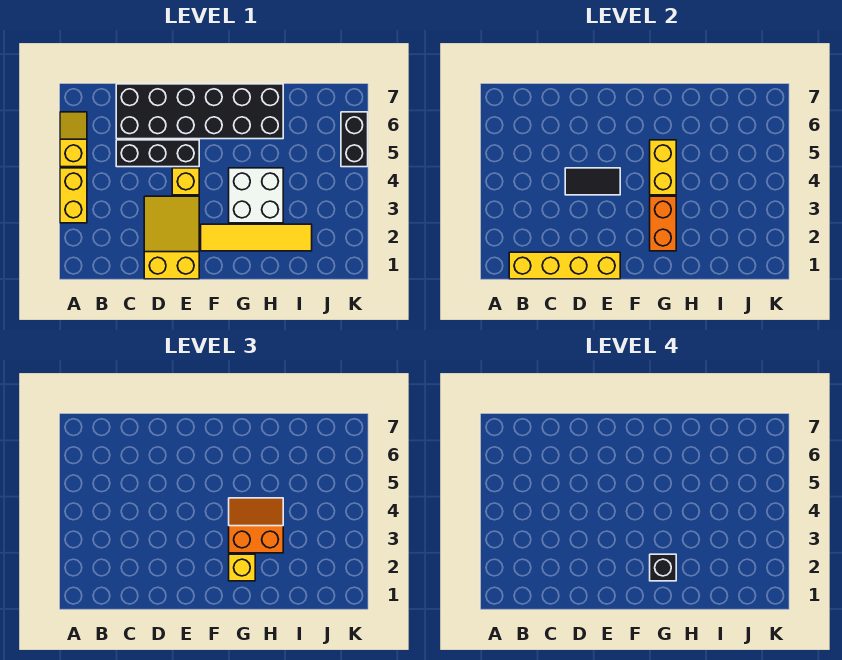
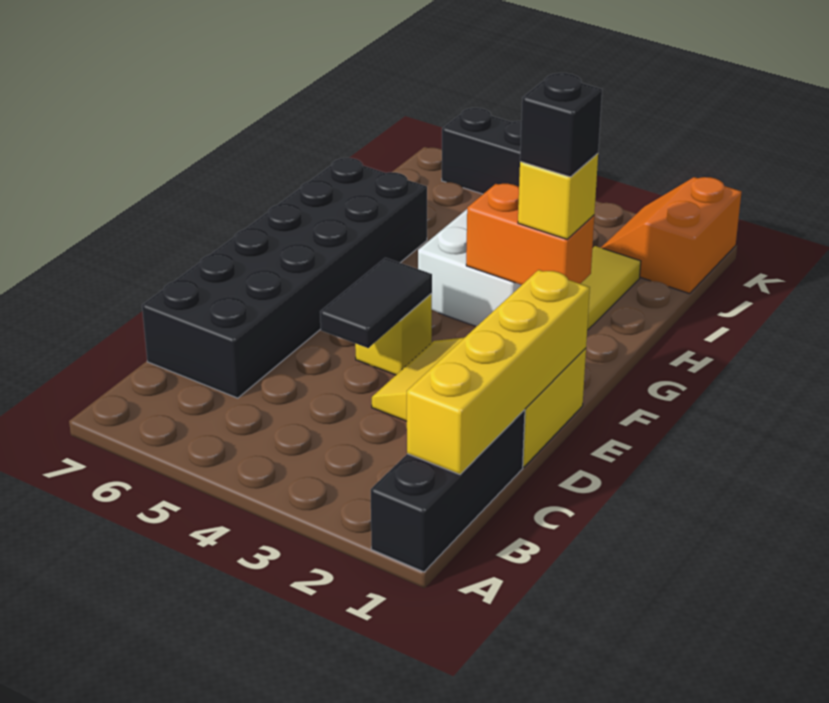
yellow brick A3:A4 level 1 -> none
yellow slope A5:A6 level 1 top 5 -> none
black brick C5:E5 level 1 -> black brick A1:C1 level 1
orange slope G3:H4 level 3 top 3 -> orange slope J1:K2 level 1 top 1
yellow brick G4:G5 level 2 -> none

